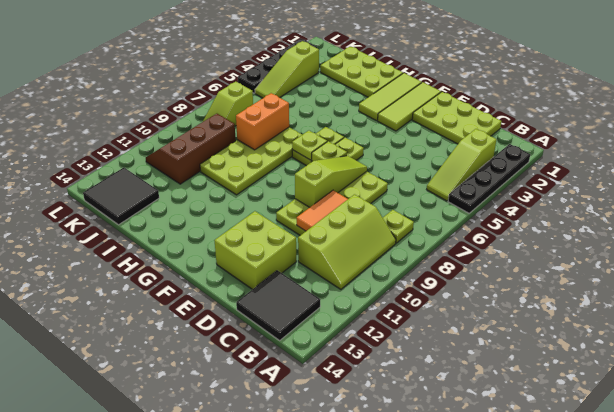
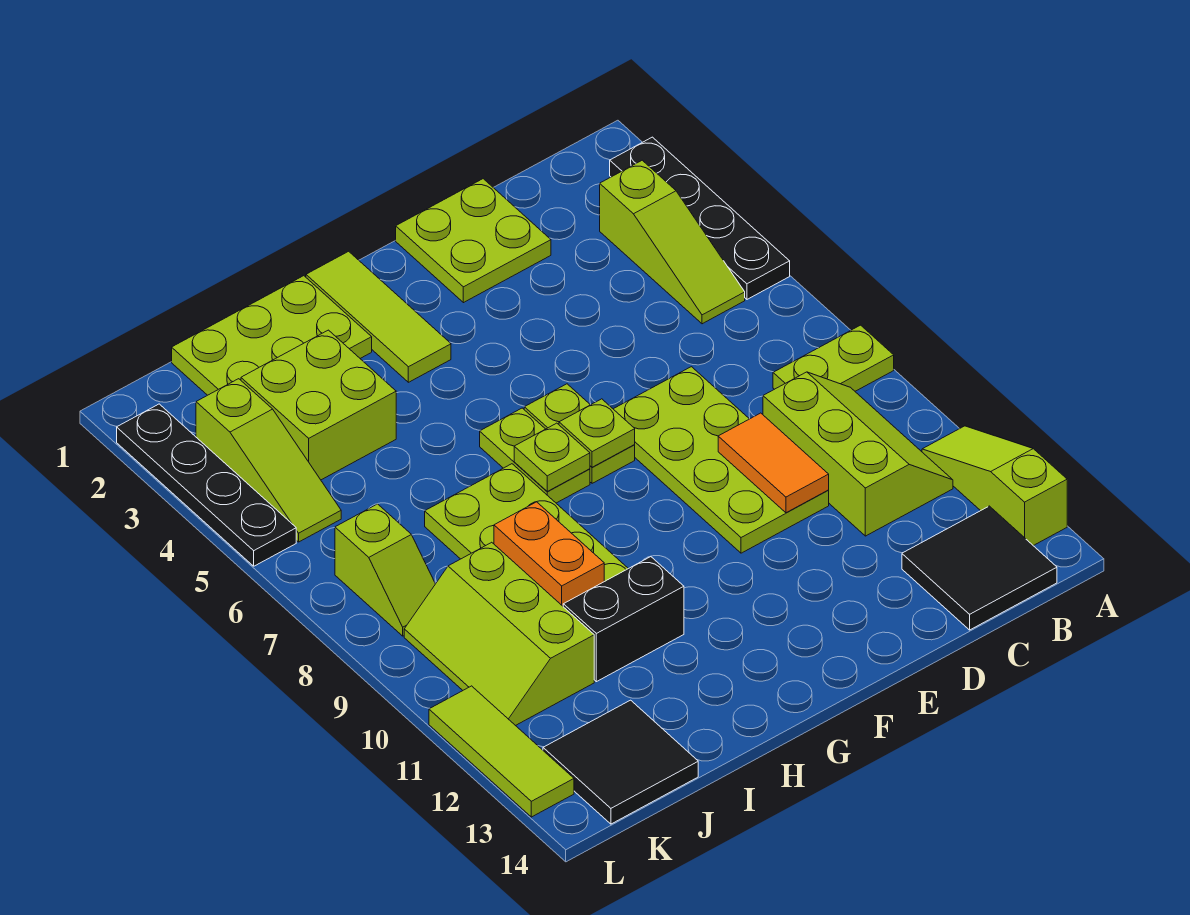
lime plate B8 level 1 -> lime plate A8:B8 level 1
lime plate C1:E2 level 1 -> lime plate D1:E2 level 1
lime brick D12:E13 level 1 -> lime brick I3:J4 level 1
lime slope E7:E9 level 2 top 9 -> lime slope A11:A13 level 1 top 13
lime tile F1:F3 level 1 -> lime tile L11:L13 level 1
none -> black brick H11:I11 level 1
orange brick I7:I8 level 2 -> orange brick I9:I10 level 2
brown slope J9:K11 level 1 top J -> lime slope J9:K11 level 1 top J

